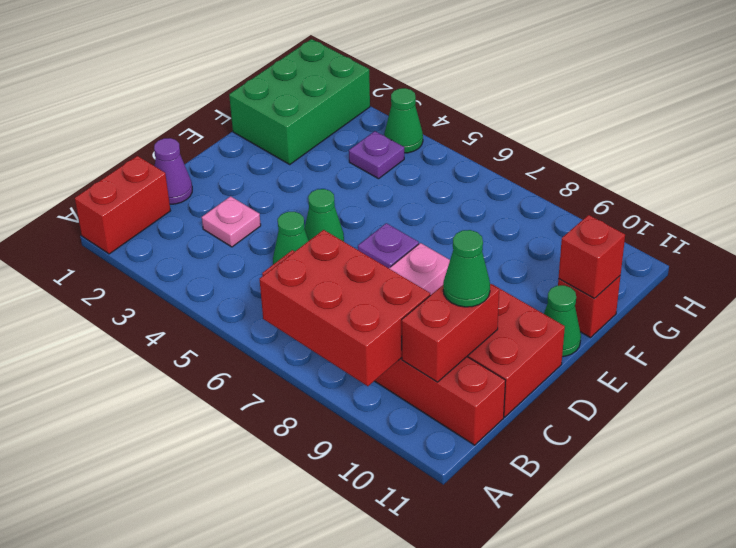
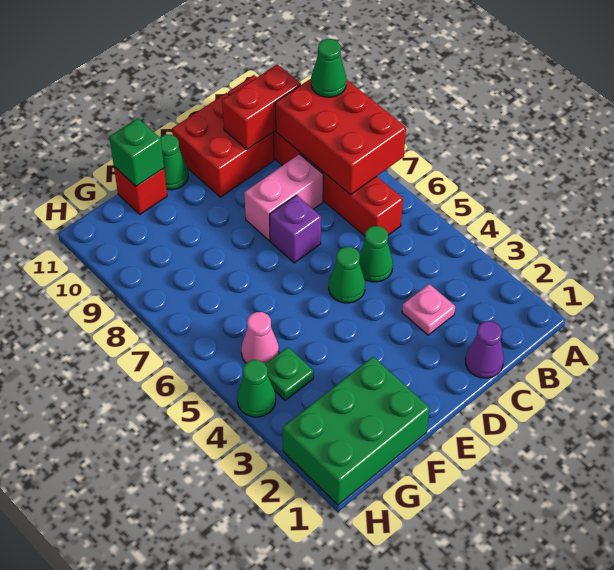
red brick A1:B1 level 1 -> none
green cone C10 level 3 -> green cone A9 level 3
red brick F11 level 2 -> green brick F11 level 2
purple plate G4 level 1 -> green plate G4 level 1
none -> pink cone G5 level 1

